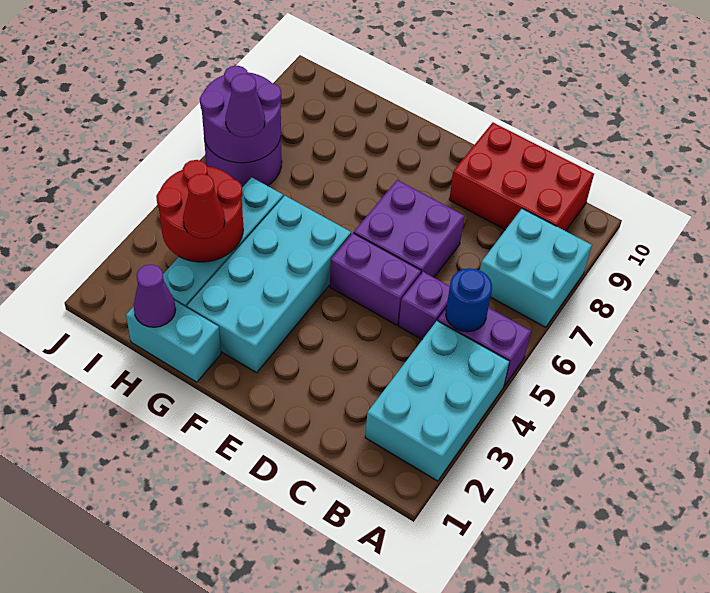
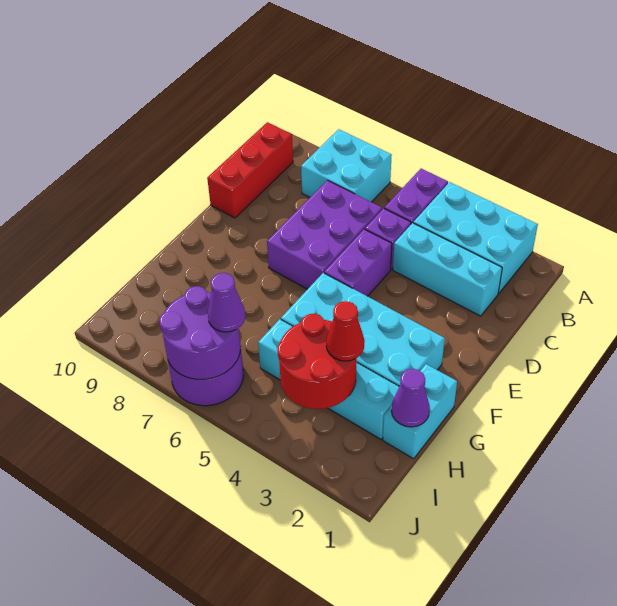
blue round brick B5 level 2 -> none
red brick B9:D10 level 1 -> red brick B10:D10 level 1
none -> cyan brick C2:C4 level 1
purple brick D6:E7 level 1 -> purple brick C6:E7 level 1

